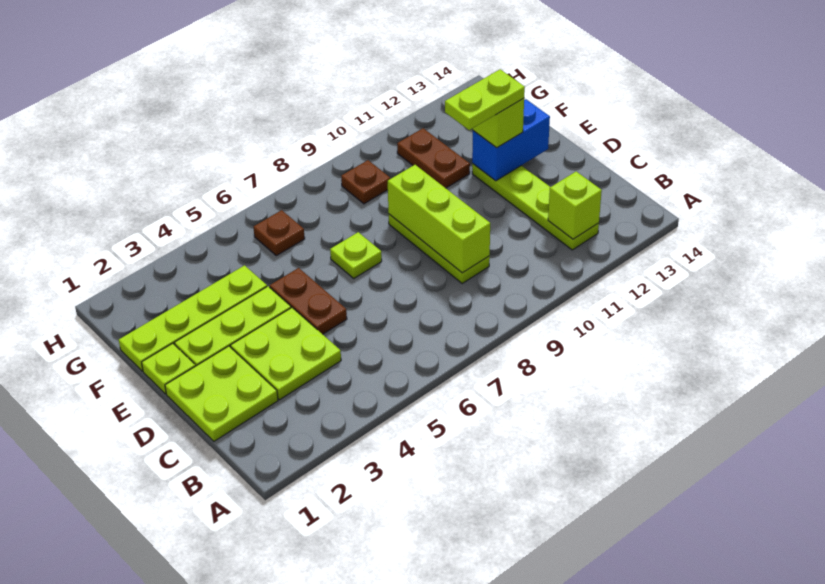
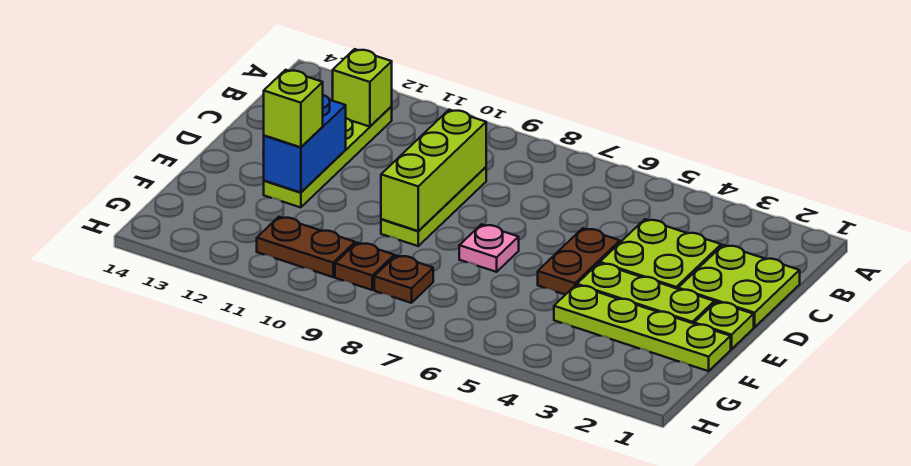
lime plate E7 level 1 -> pink plate E7 level 1
lime plate E11:E12 level 4 -> none
blue brick E12:E13 level 2 -> blue brick D12:E12 level 2
brown plate F11:G11 level 1 -> brown plate G10:G11 level 1
brown plate G6 level 1 -> brown plate G8 level 1

